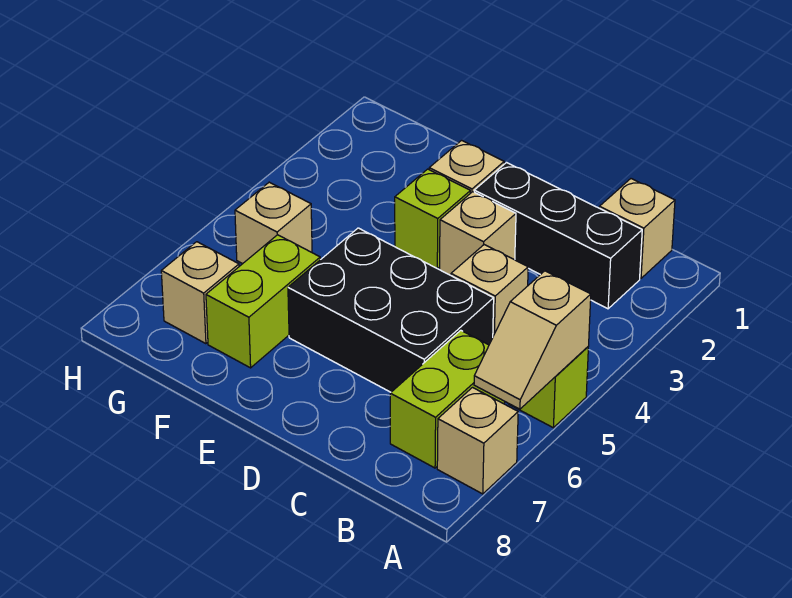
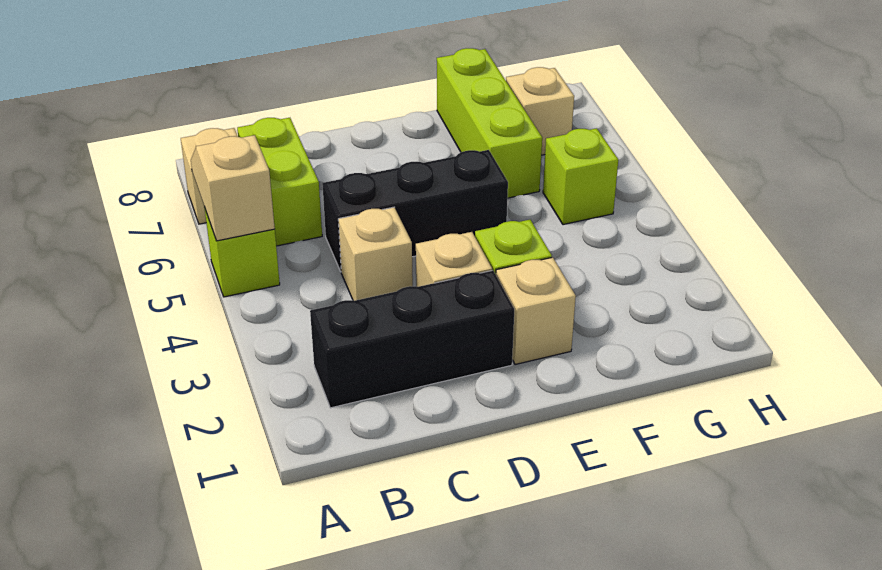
tan brick B1 level 1 -> none
black brick C5:E6 level 1 -> black brick C5:E5 level 1
lime brick F6:F7 level 1 -> lime brick F6:F8 level 1
tan brick G5 level 1 -> lime brick G5 level 1

